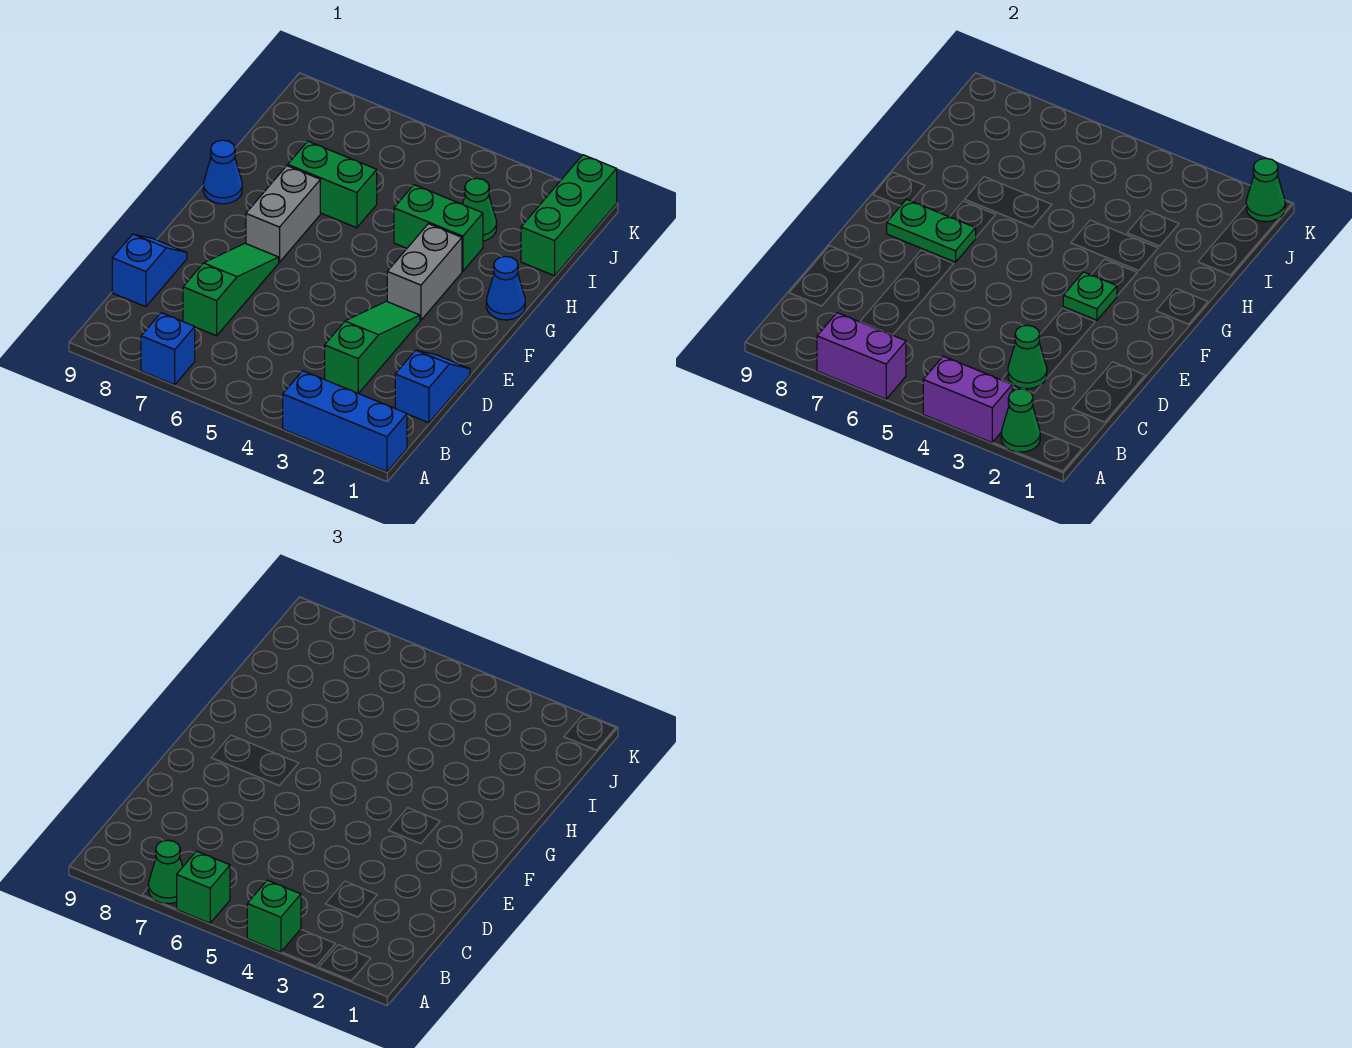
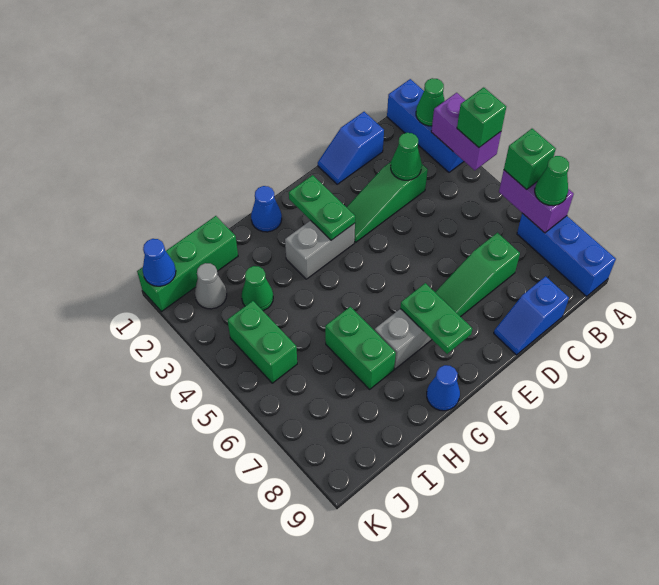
blue brick A7 level 1 -> blue brick A7:A9 level 1
green plate F3 level 2 -> green plate F2:F3 level 2
green brick H3:H4 level 1 -> green brick J4:J5 level 1
none -> grey cone J2 level 1
green cone K1 level 2 -> blue cone K1 level 2

